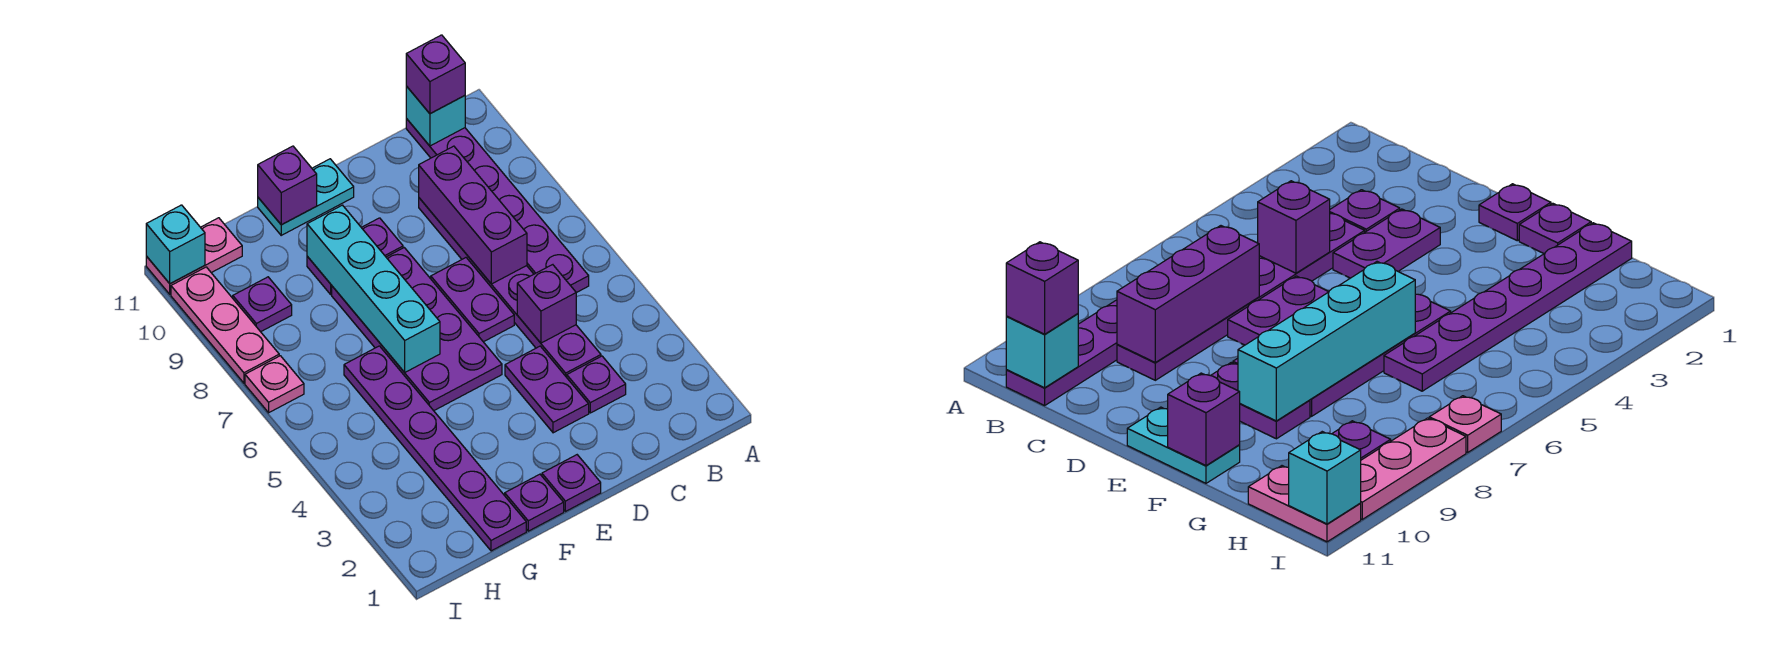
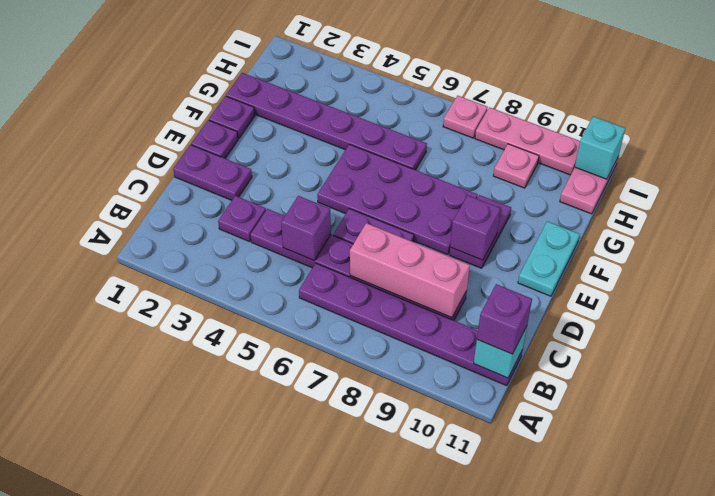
purple brick C7:C9 level 2 -> pink brick C7:C9 level 2
purple plate D3:D4 level 1 -> purple plate D1:D2 level 1
cyan brick F6:F9 level 2 -> none
purple brick F11 level 2 -> purple brick E9 level 2
purple plate H9 level 1 -> pink plate H9 level 1

